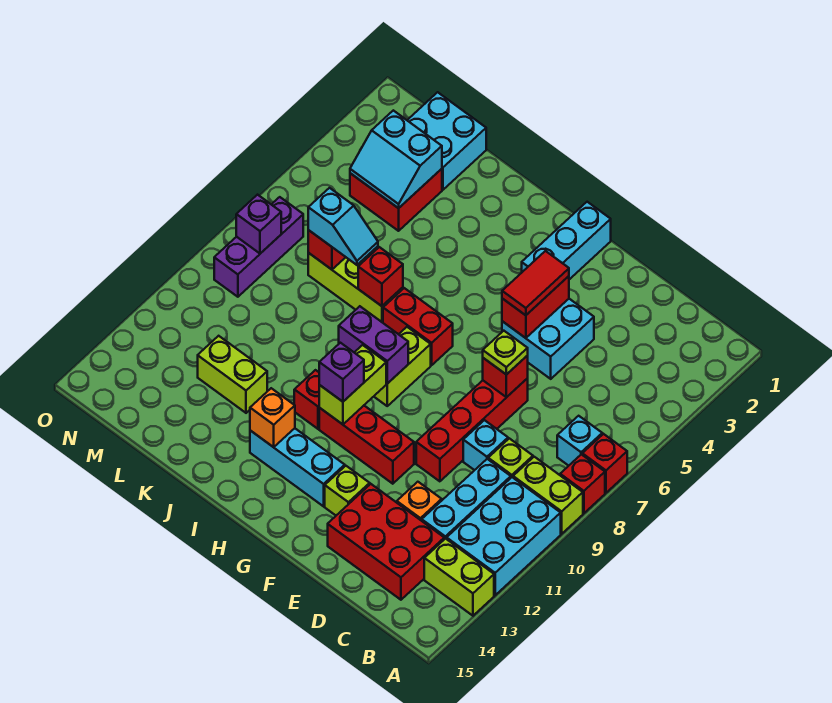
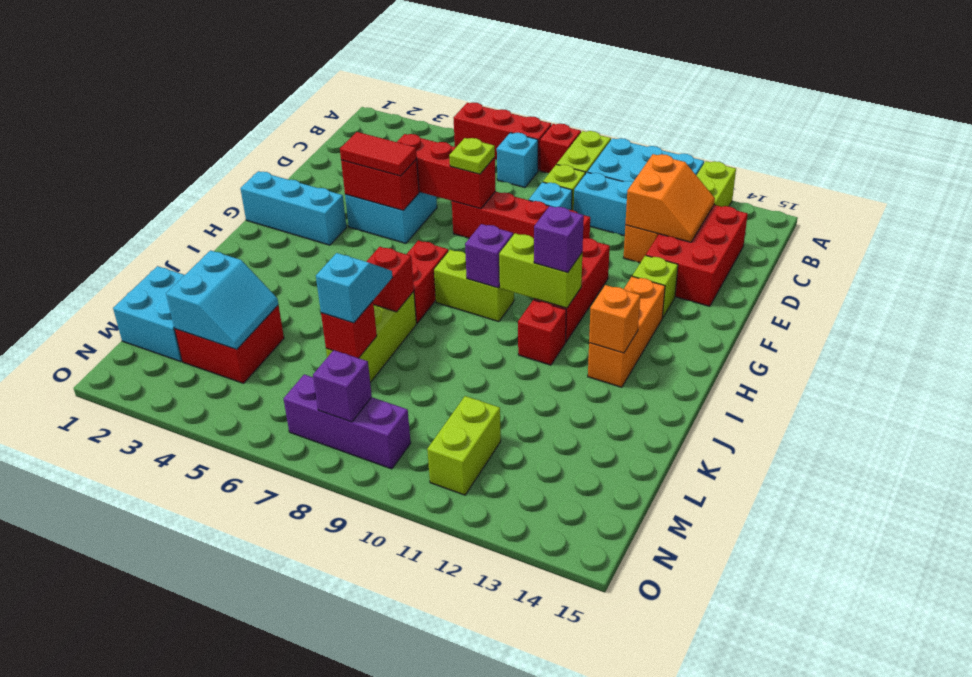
red brick A7 level 1 -> red brick A5:A7 level 1
none -> orange slope C12:D13 level 2 top 12
red brick E7 level 2 -> red brick E5:E7 level 2
cyan brick G13:I13 level 1 -> orange brick G13:I13 level 1
purple brick H9:I9 level 2 -> purple brick H9 level 2
lime brick K12:L12 level 1 -> lime brick M11:N11 level 1

